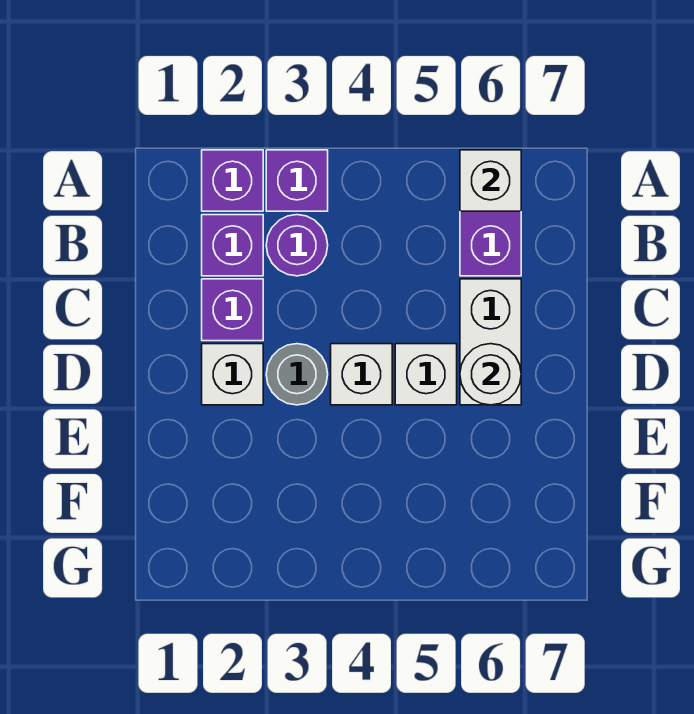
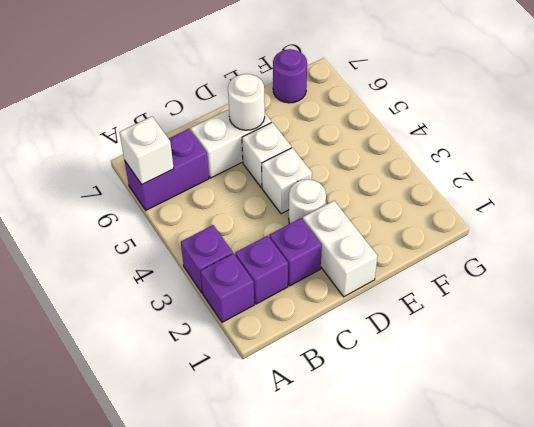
purple round brick B3 level 1 -> purple round brick F7 level 1
white brick D2 level 1 -> white brick D1:D2 level 1
grey round brick D3 level 1 -> white round brick D3 level 1

